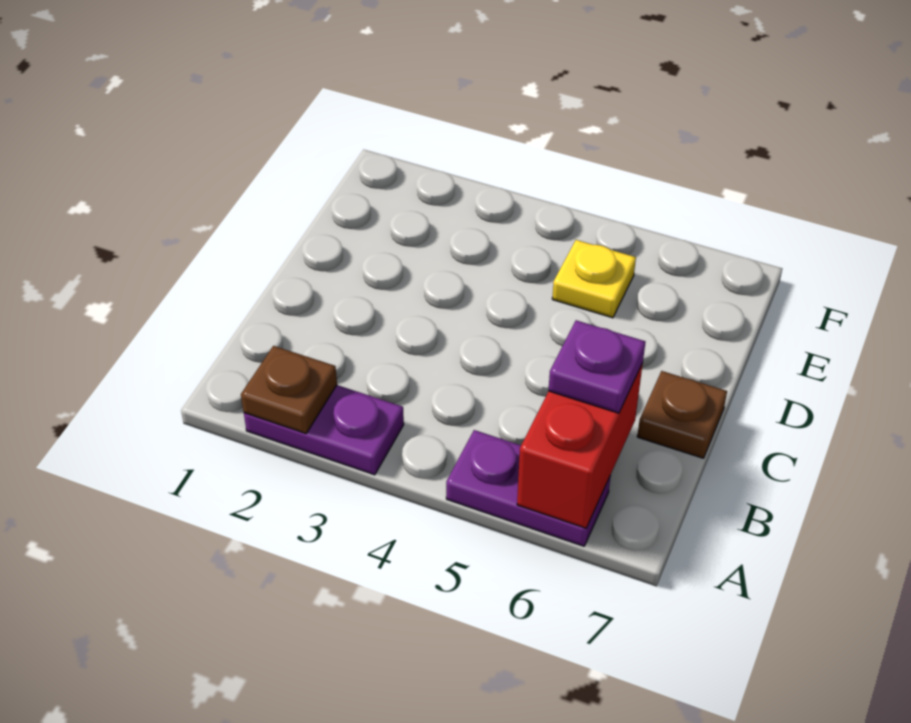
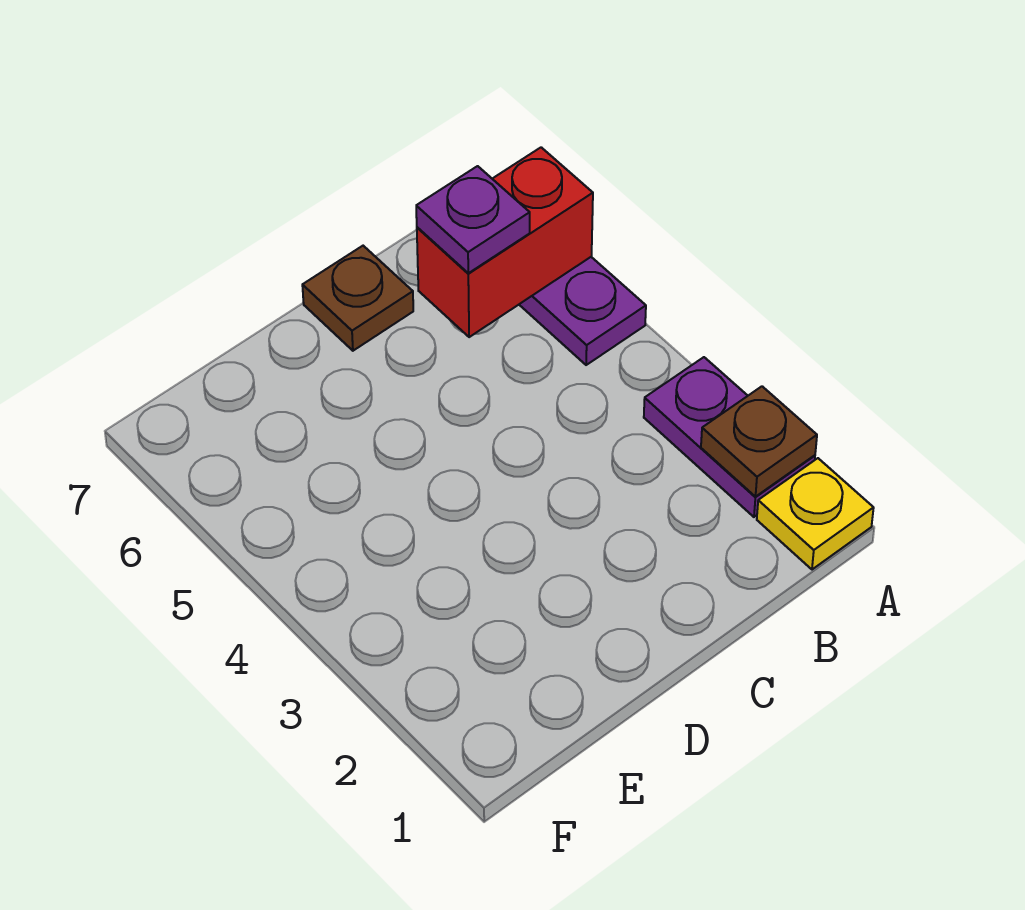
yellow plate E5 level 1 -> yellow plate A1 level 1

